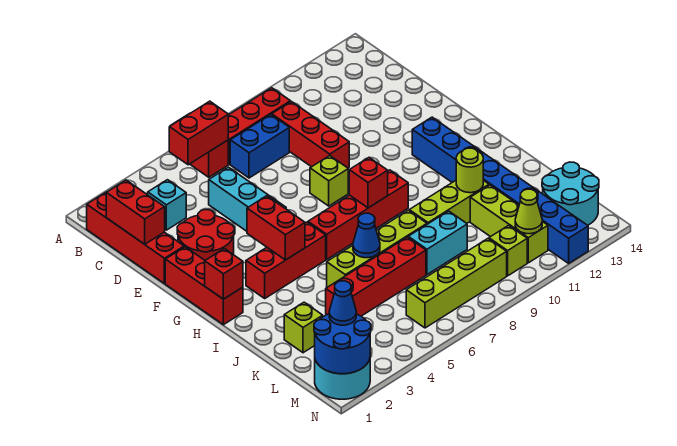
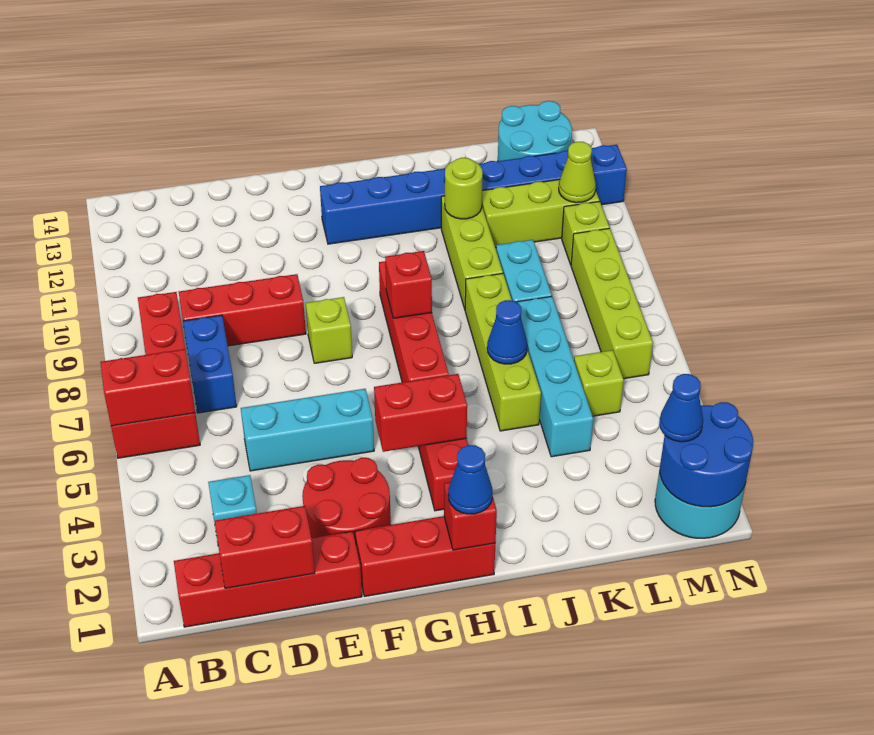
red brick B5:B6 level 2 -> red brick A6:B6 level 2
none -> blue cone H1 level 3
lime brick K2 level 1 -> lime brick L5 level 1
red brick K4:K7 level 1 -> cyan brick K4:K7 level 1

